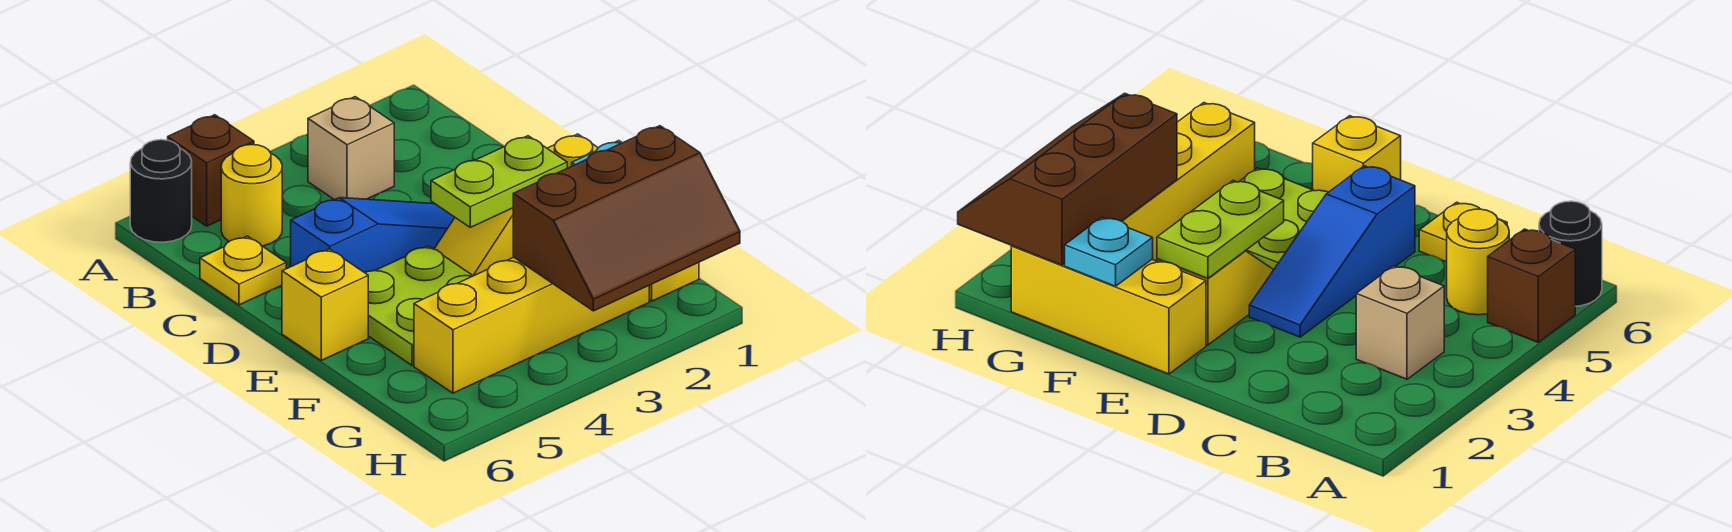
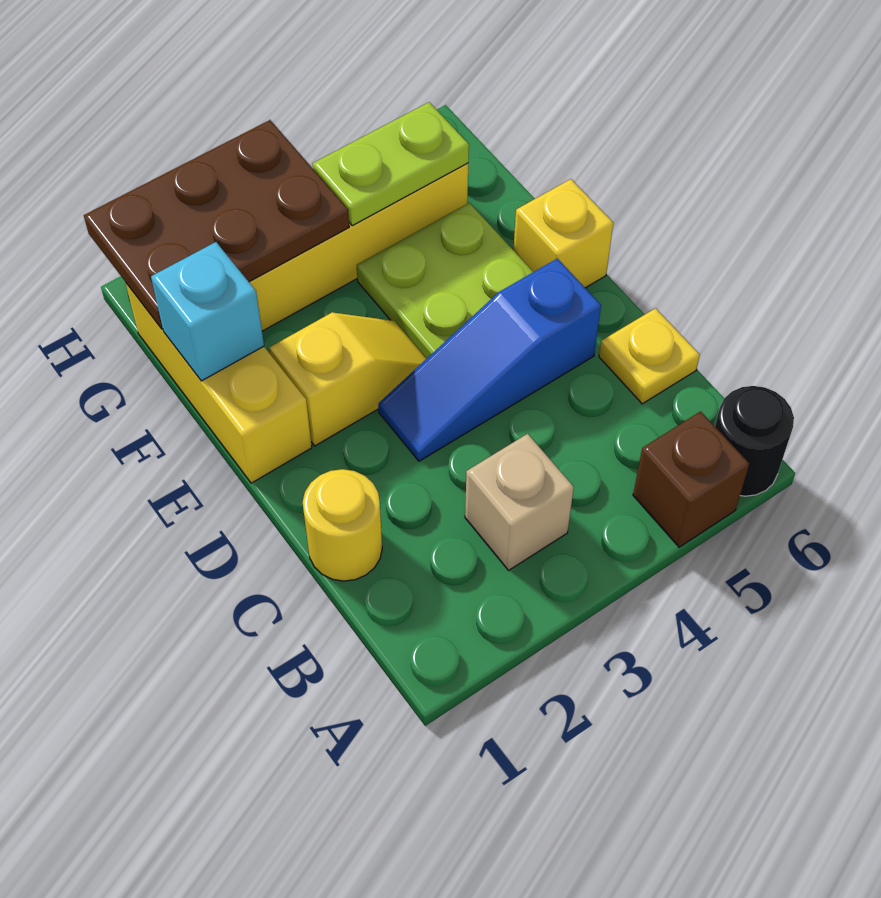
yellow round brick B5 level 1 -> yellow round brick C1 level 1
lime plate E2:E3 level 2 -> lime plate G4:G5 level 2
cyan plate F1 level 2 -> cyan brick F1 level 2
brown slope G1:H3 level 2 top G -> brown plate G1:H3 level 2

